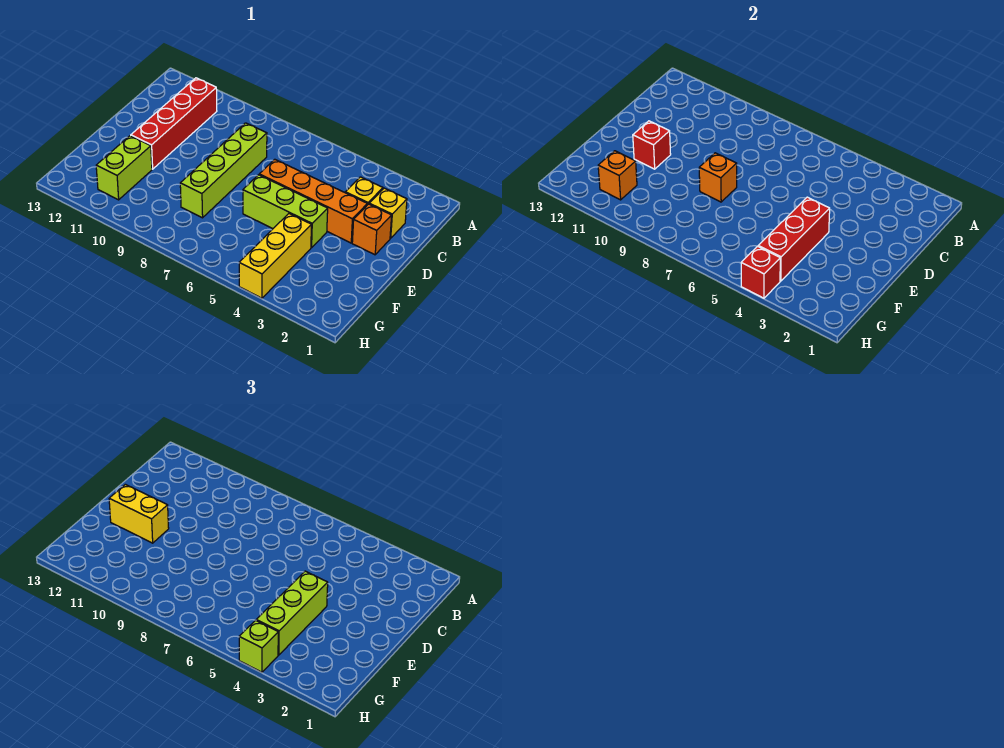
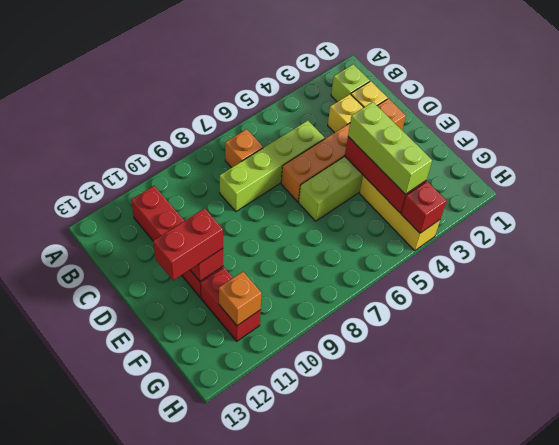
lime brick C8:F8 level 1 -> lime brick C5:C8 level 1
orange brick E8 level 2 -> orange brick B7 level 1
yellow brick E11:E12 level 3 -> red brick E11:E12 level 3
lime brick F11:G11 level 1 -> red brick F11:G11 level 1
lime brick H4 level 3 -> lime brick B2 level 1

